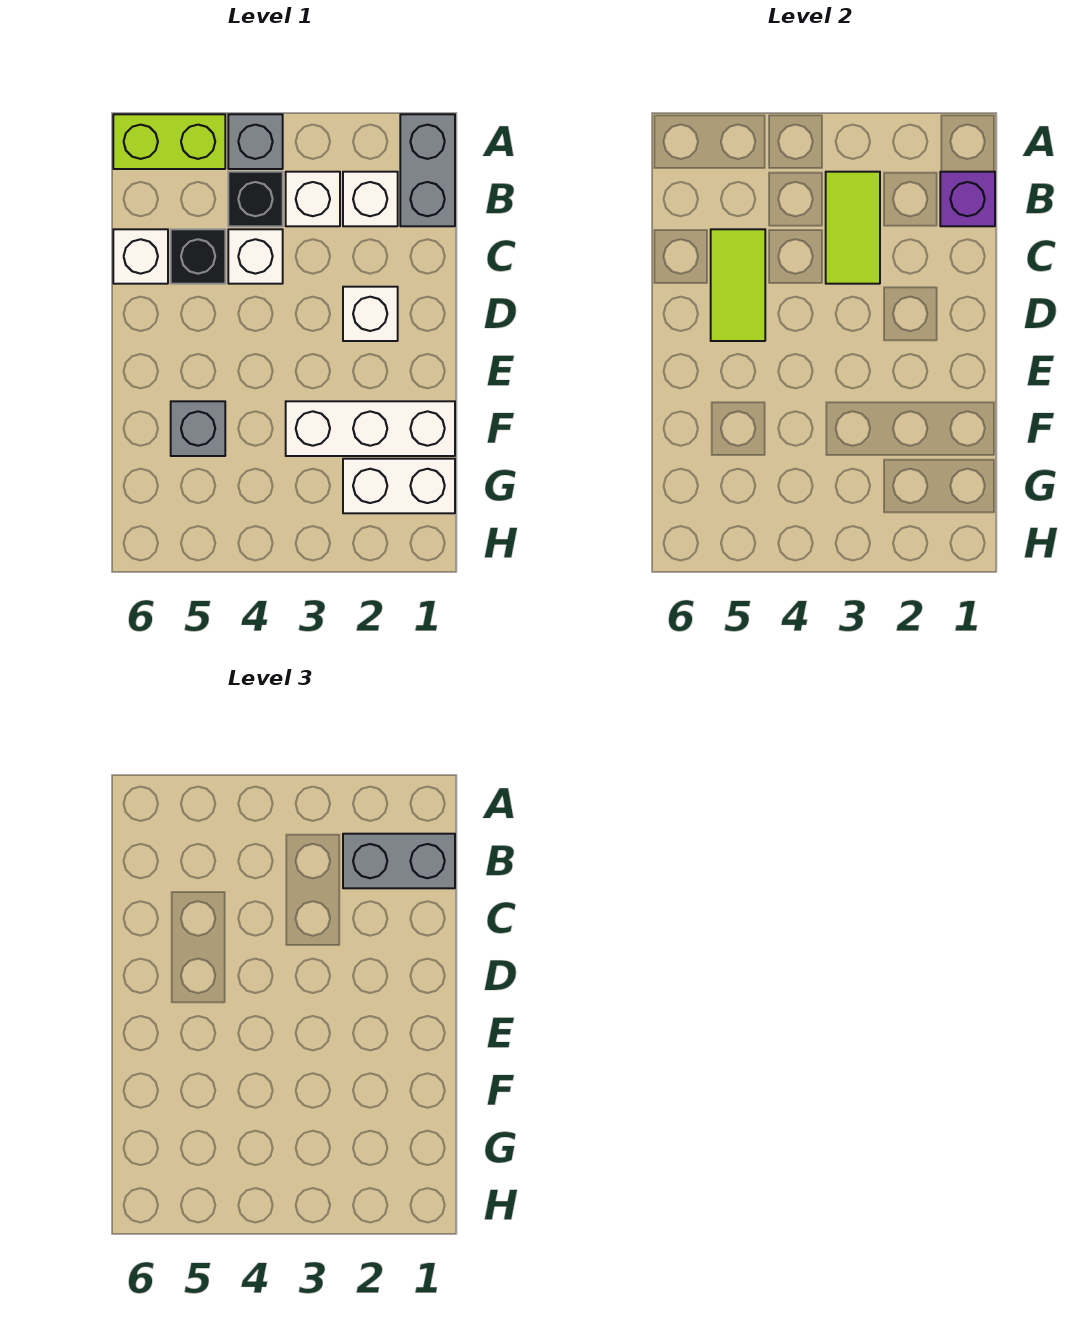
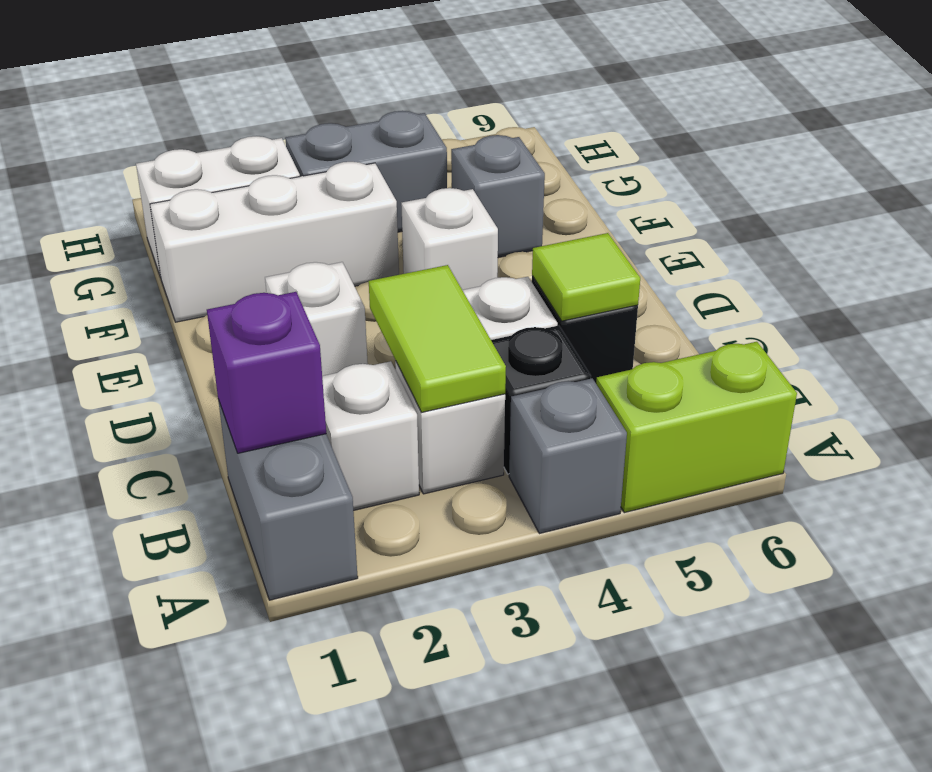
grey brick B1:B2 level 3 -> grey brick G3:G4 level 1
lime tile C5:D5 level 2 -> lime tile C5 level 2
white brick C6 level 1 -> white brick E4 level 1

